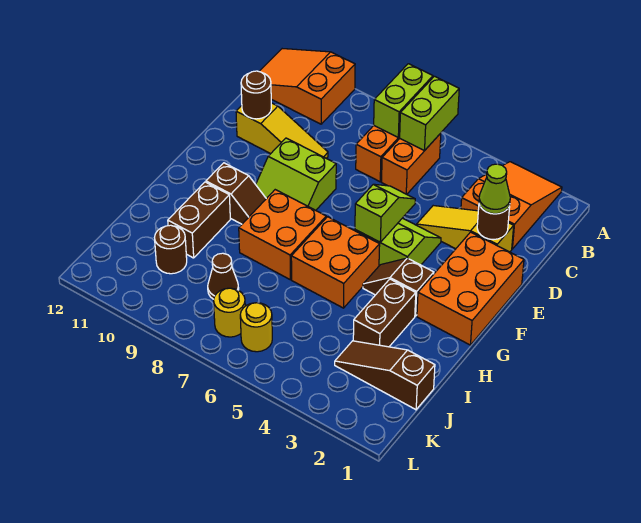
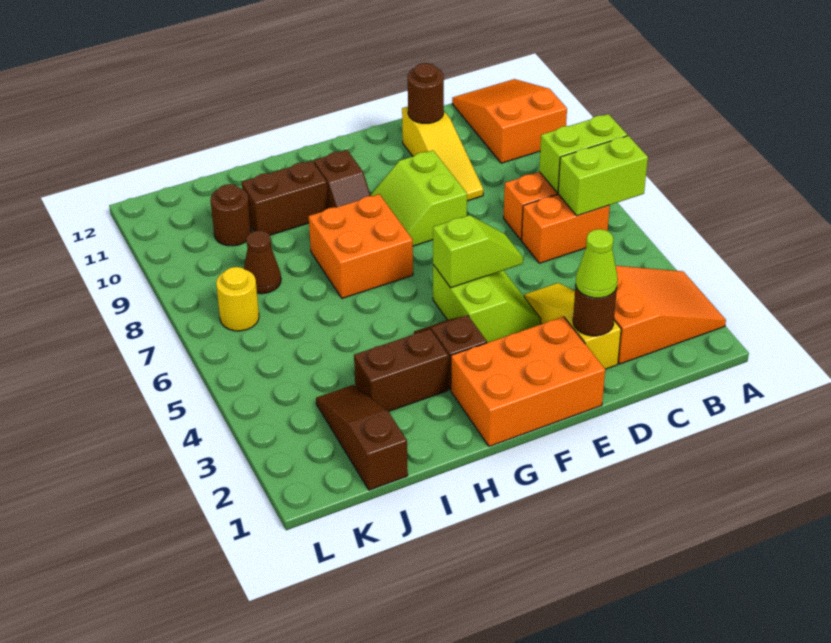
orange brick G5:H6 level 1 -> none
yellow round brick K6 level 1 -> none

